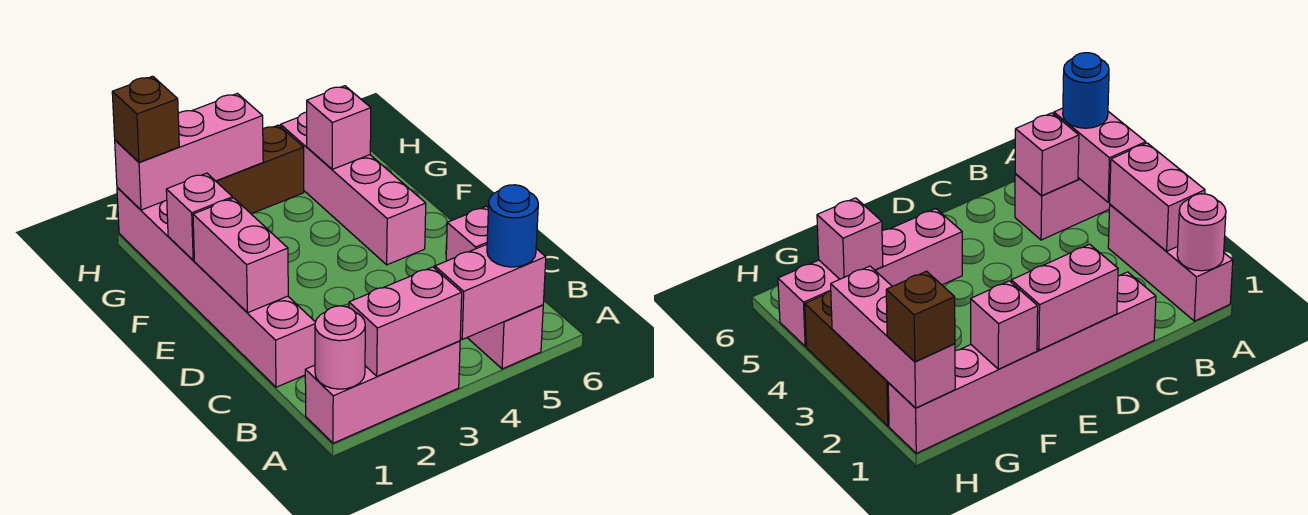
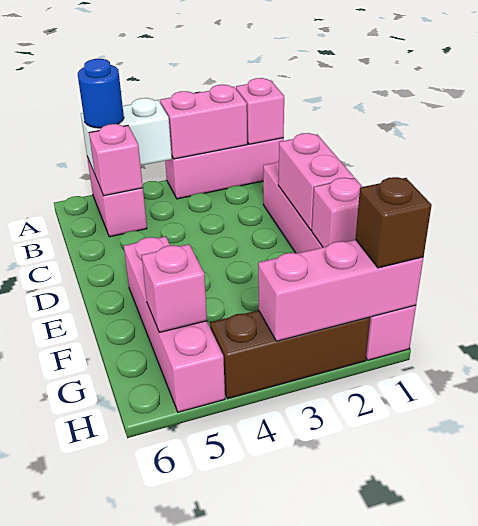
pink round brick A1 level 2 -> pink brick A1 level 2
pink brick A4:A5 level 2 -> white brick A4:A5 level 2

